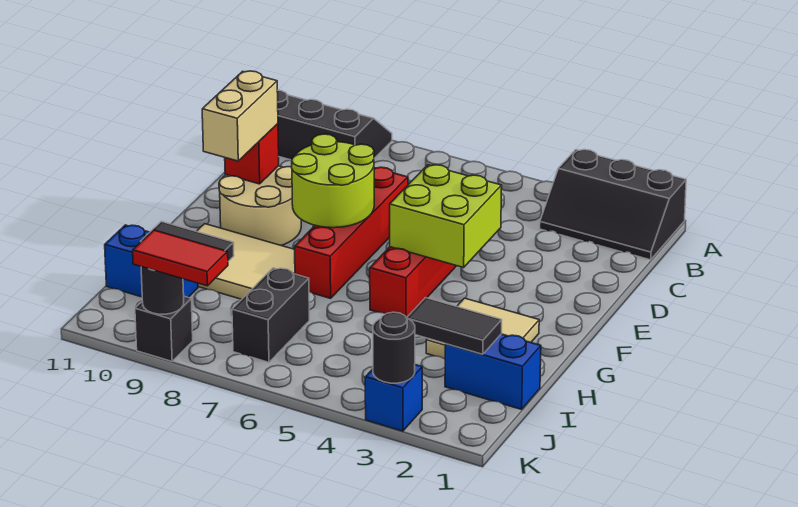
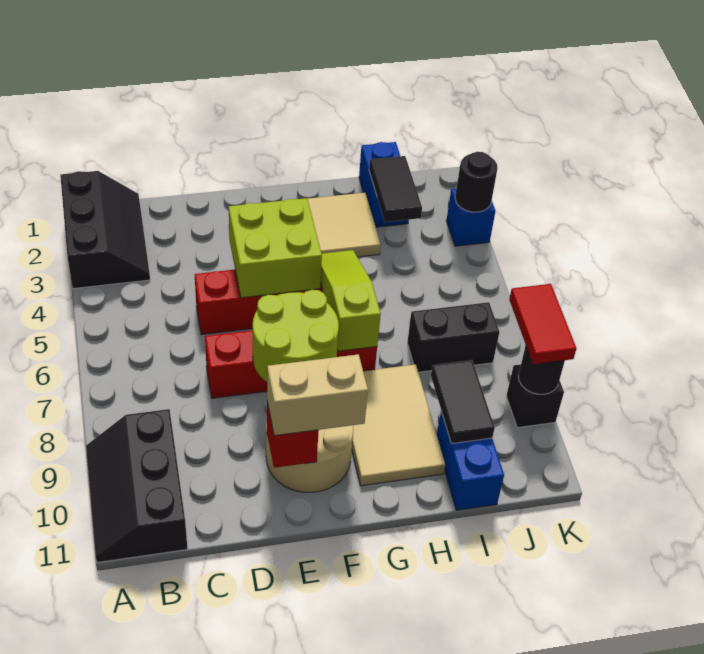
none -> lime slope G5:G7 level 2 top 7

